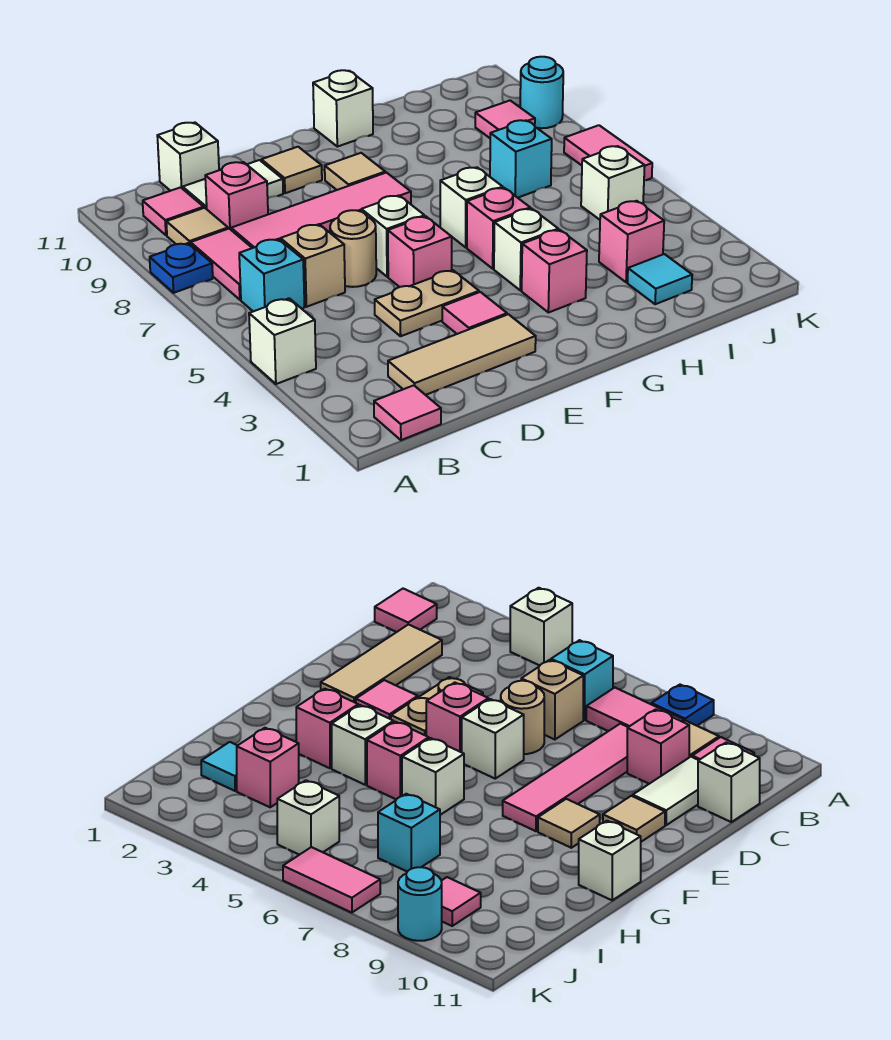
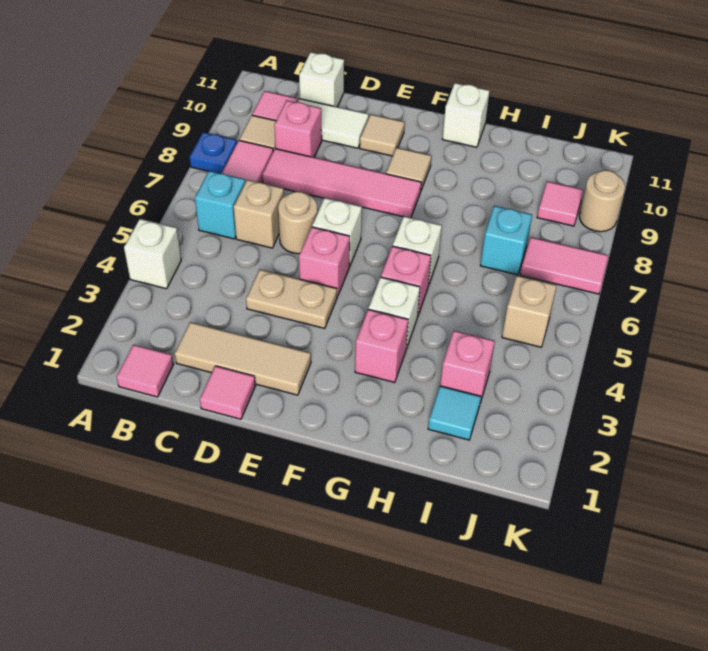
pink tile E3 level 1 -> pink tile D1 level 1
white brick J5 level 1 -> tan brick J5 level 1
pink tile K6:K7 level 1 -> pink tile J7:K7 level 1
cyan round brick K9 level 1 -> tan round brick K9 level 1

